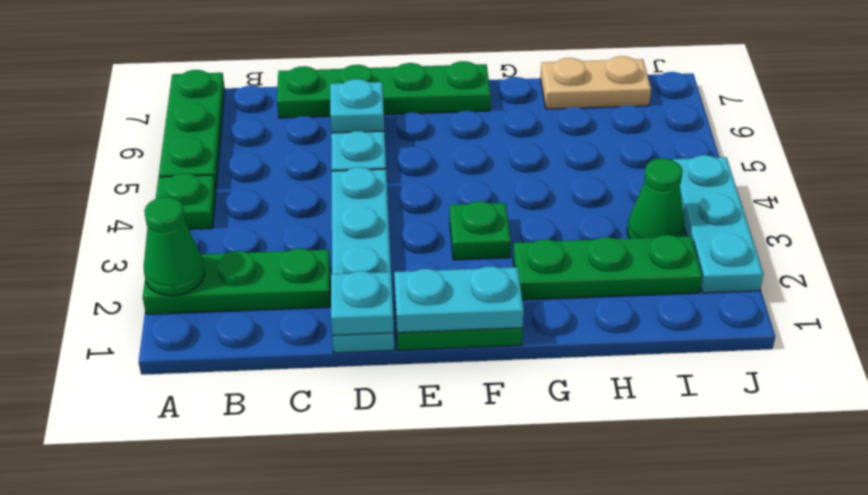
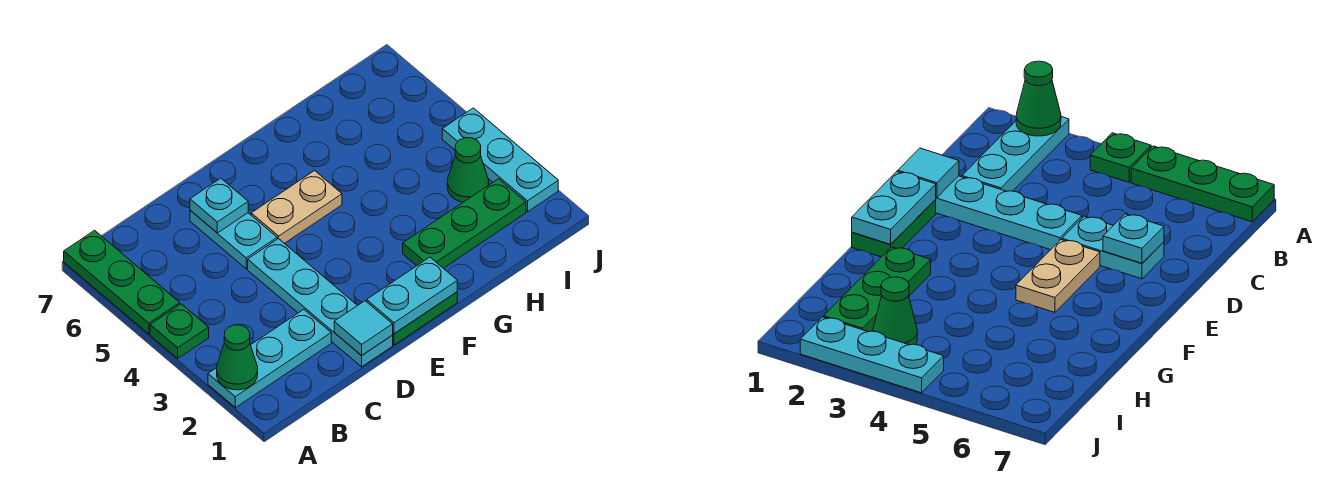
green plate A2:C2 level 1 -> cyan plate A2:C2 level 1
green plate C7:F7 level 1 -> none
cyan plate D1 level 2 -> cyan tile D1 level 2
green plate F3 level 1 -> none
tan plate H7:I7 level 1 -> tan plate E5:F5 level 1

